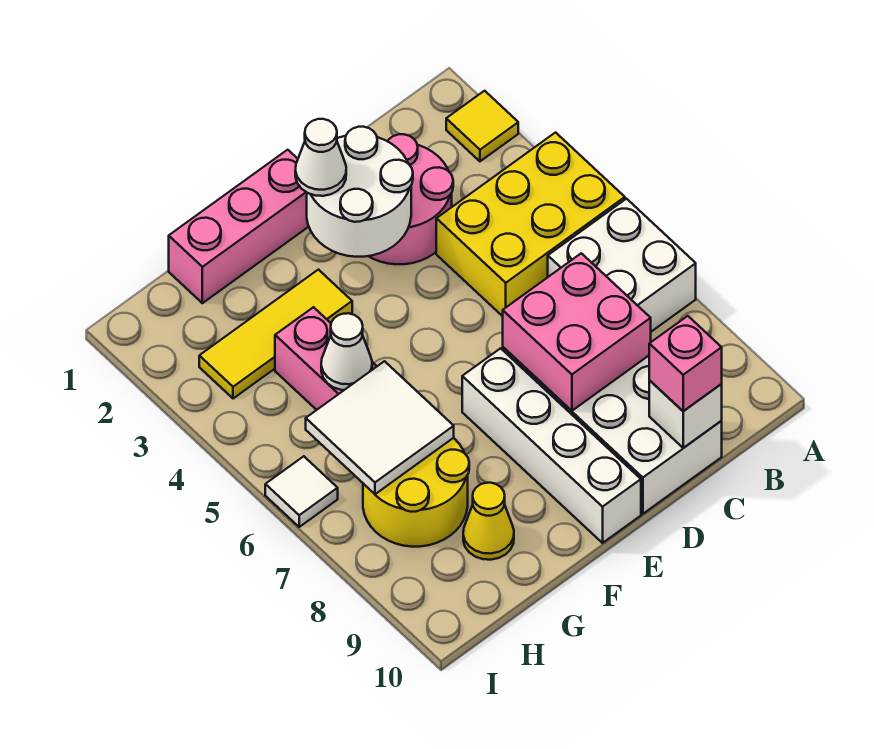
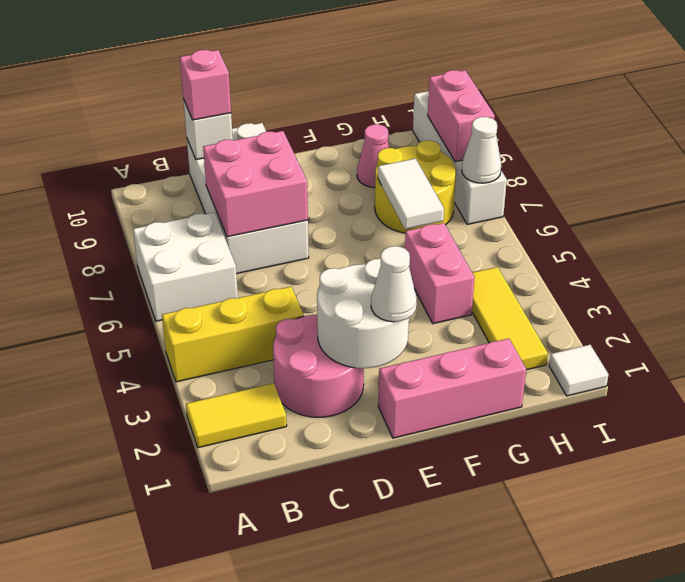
yellow tile A2 level 1 -> yellow tile A2:B2 level 1
yellow brick A4:C5 level 1 -> yellow brick A4:C4 level 1
white brick E7:E10 level 1 -> white brick I7:I10 level 1
yellow tile F3:H3 level 1 -> yellow tile H2:H4 level 1
white cone G5 level 2 -> white cone I7 level 2
white tile G6:H7 level 2 -> white tile G6:G7 level 2
yellow cone G9 level 1 -> pink cone G9 level 1
white tile I6 level 1 -> white tile I1 level 1
none -> pink brick I8:I9 level 2

